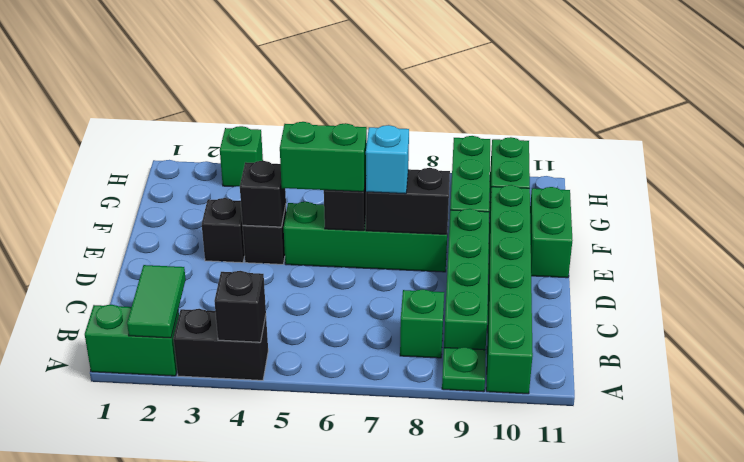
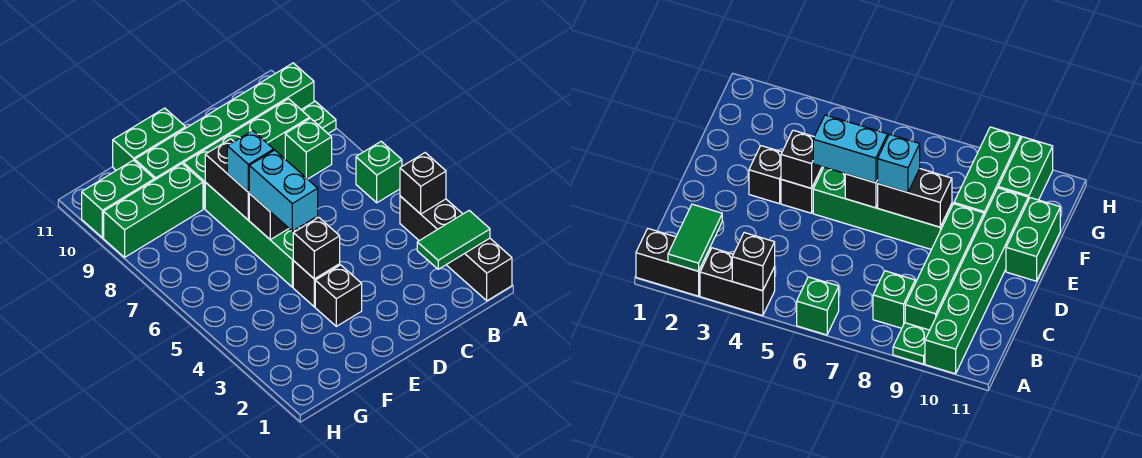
green brick A1:A2 level 1 -> black brick A1:A2 level 1
green brick E5:E6 level 3 -> cyan brick E5:E6 level 3
green brick H3 level 1 -> green brick A6 level 1

